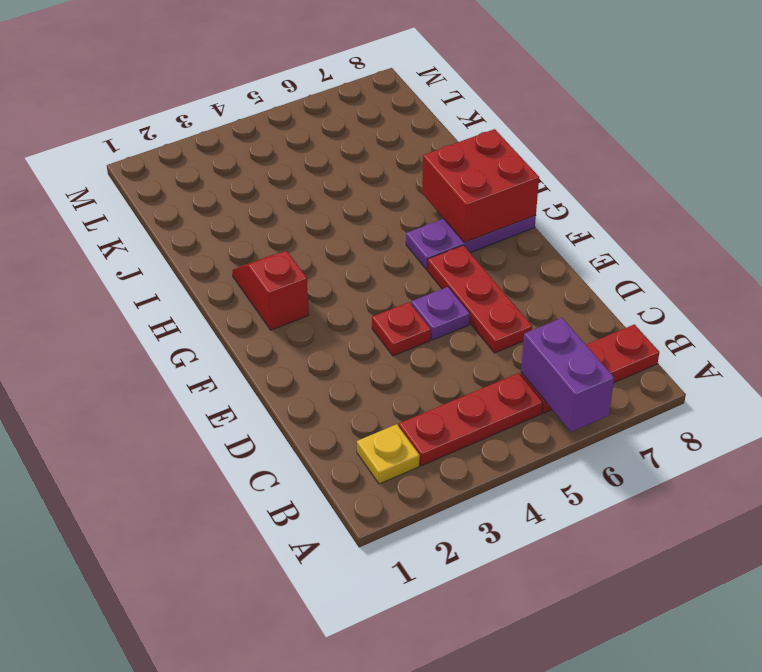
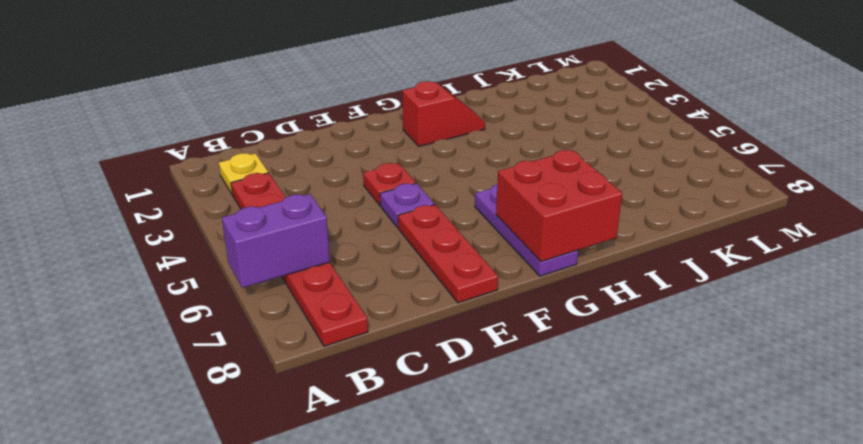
red plate D6:F6 level 1 -> red plate E6:E8 level 1

